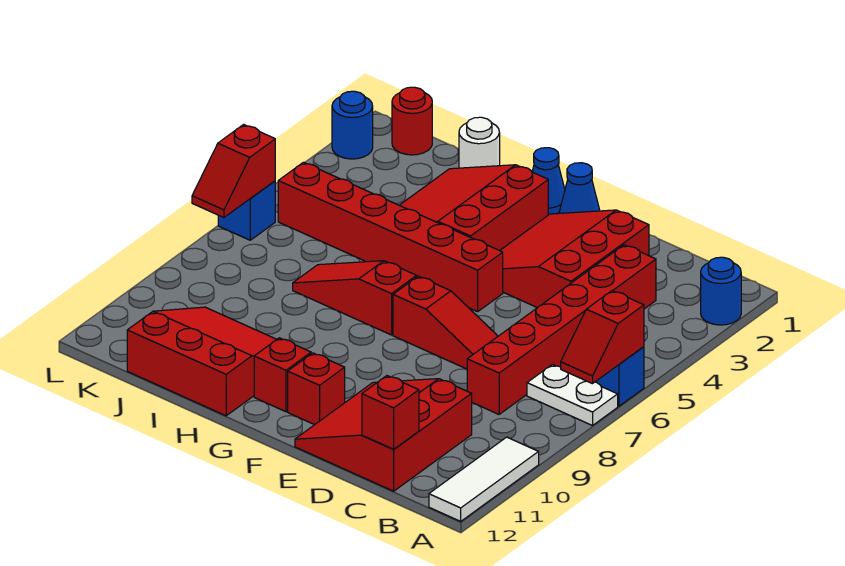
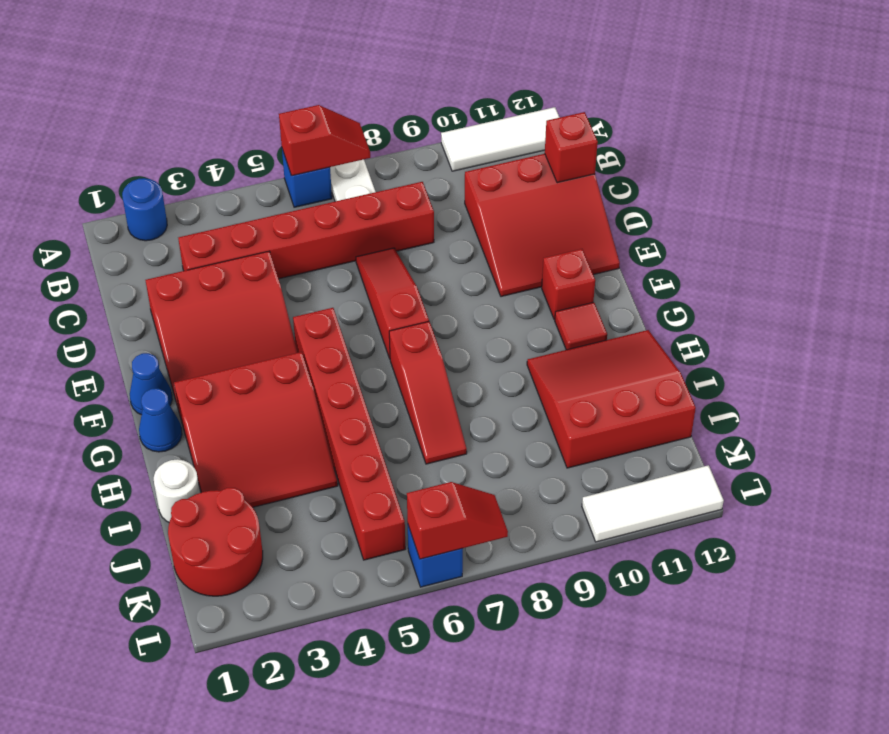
red brick G11 level 1 -> red tile G11 level 1
red slope H10:J12 level 1 top 12 -> red slope H10:J12 level 1 top J
red round brick K1 level 1 -> red round brick J1:K2 level 1
blue round brick L2 level 1 -> none
none -> white tile L10:L12 level 1

